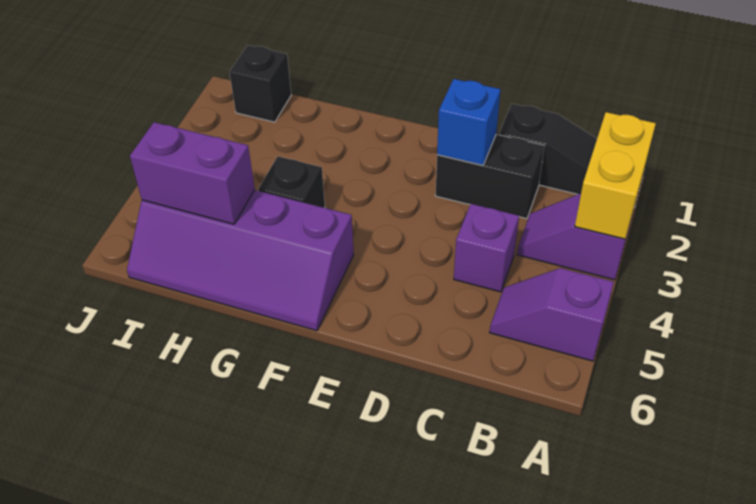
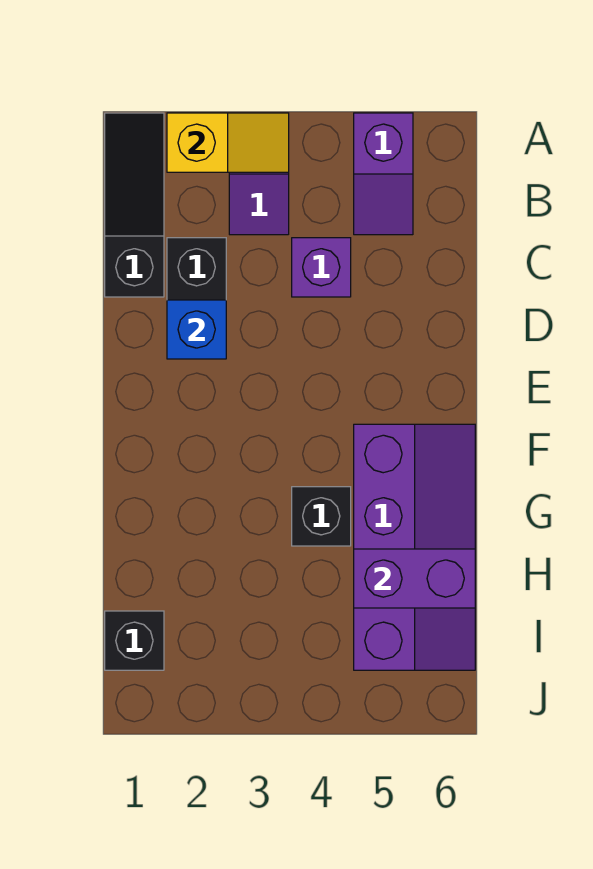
yellow brick A2:A3 level 2 -> yellow slope A2:A3 level 2 top 2
purple brick H5:I5 level 2 -> purple brick H5:H6 level 2

